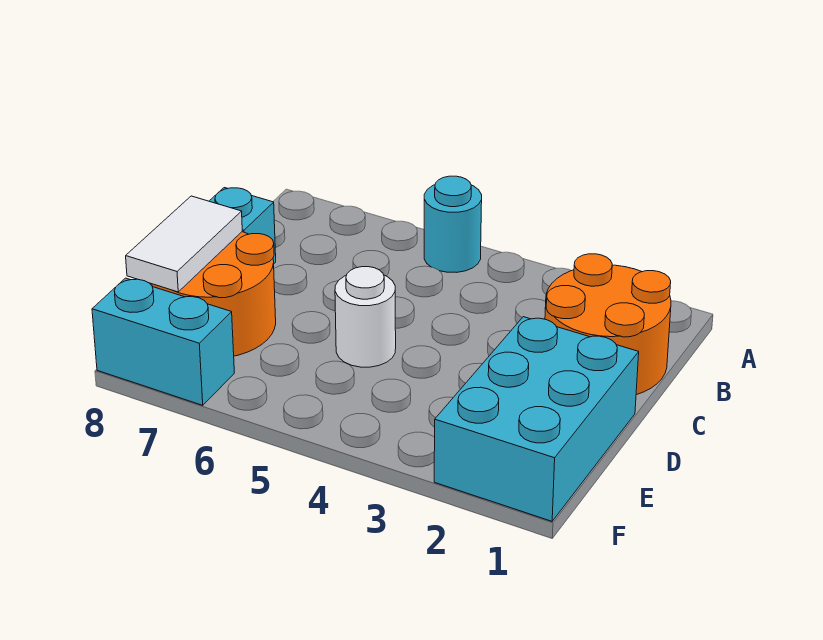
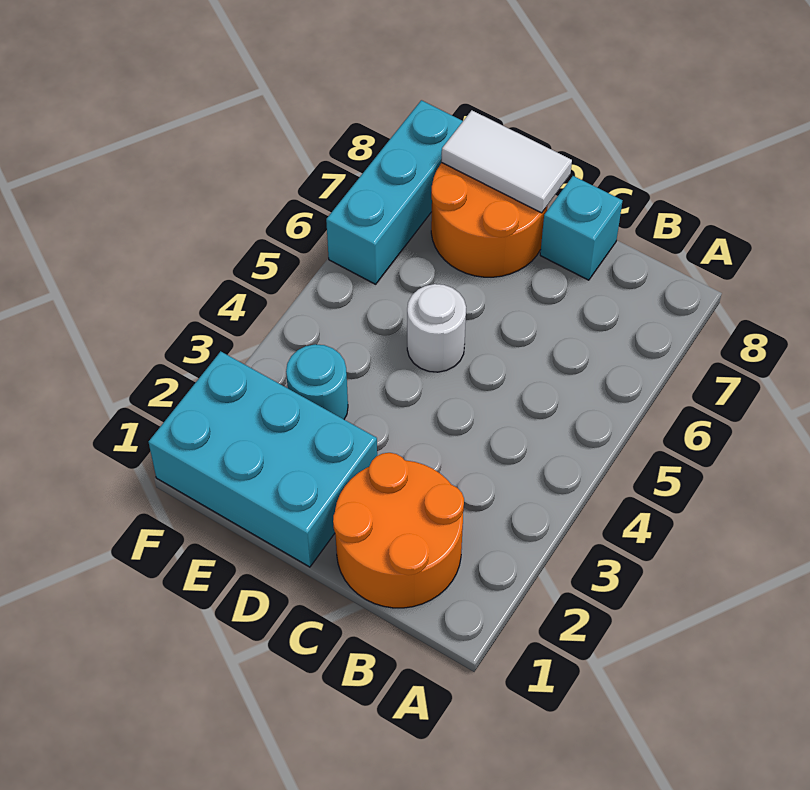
cyan round brick A5 level 1 -> cyan round brick E3 level 1
cyan brick F7:F8 level 1 -> cyan brick F6:F8 level 1

